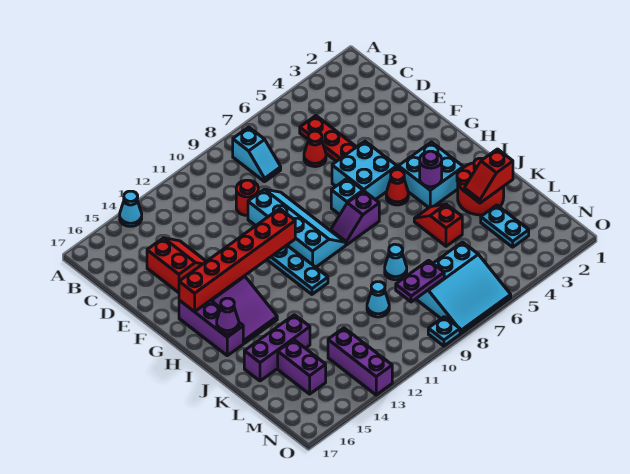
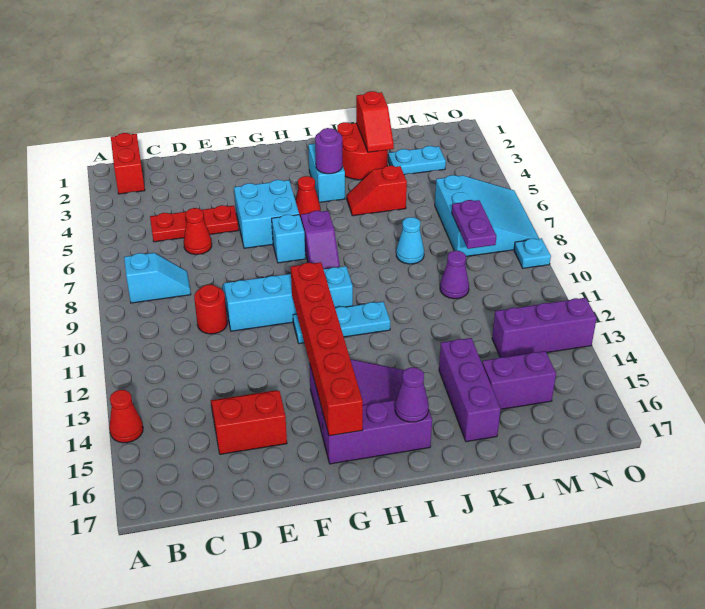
cyan cone A14 level 1 -> red cone A14 level 1
none -> red brick B1:B2 level 1
cyan brick H3:I4 level 1 -> cyan brick I3:I4 level 1
cyan cone L10 level 1 -> purple cone L10 level 1

